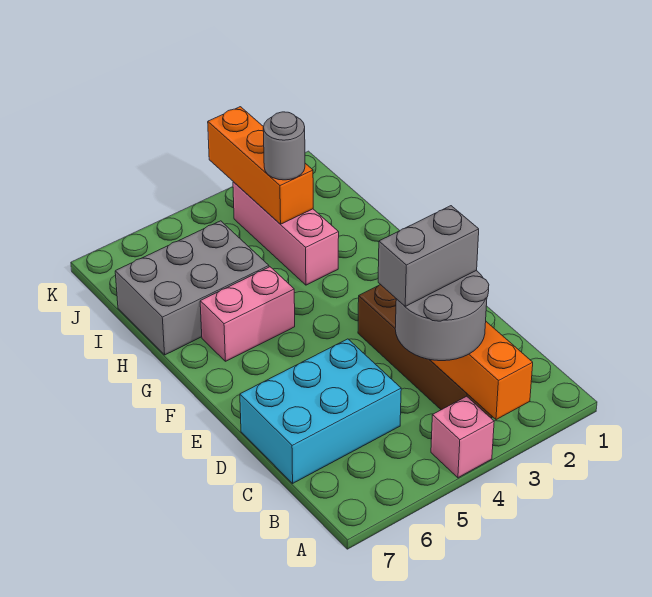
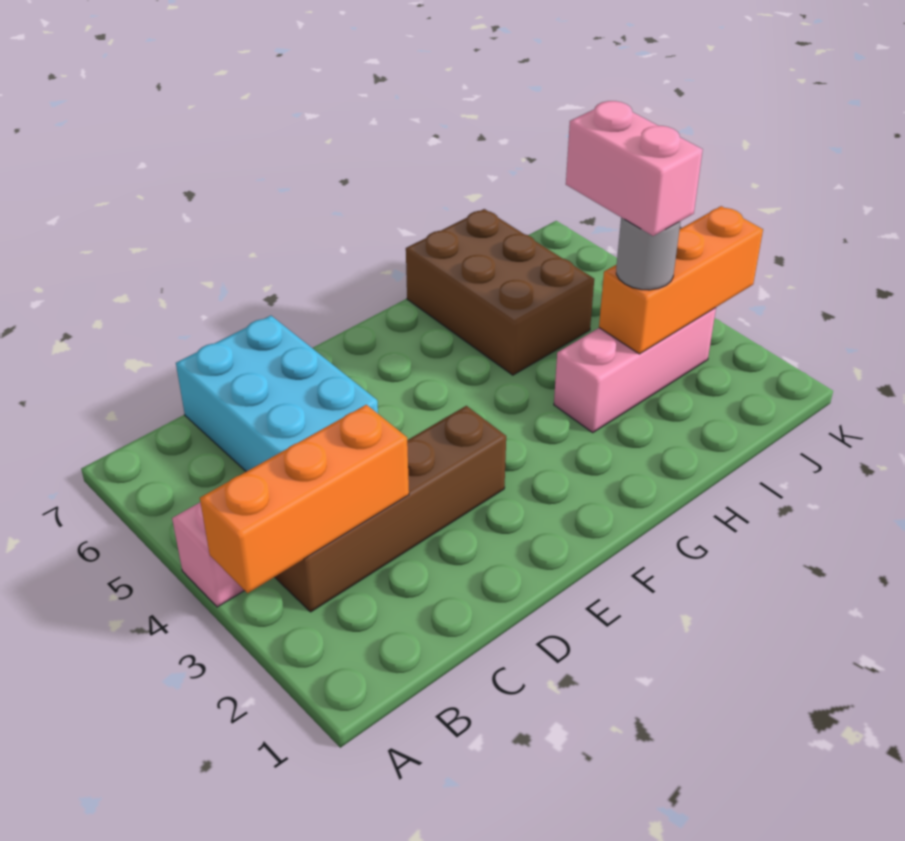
grey round brick B3:C4 level 3 -> none
grey brick C3:C4 level 4 -> none
pink brick G5:G6 level 1 -> pink brick I3:I4 level 4
grey brick H5:I7 level 1 -> brown brick H5:I7 level 1

